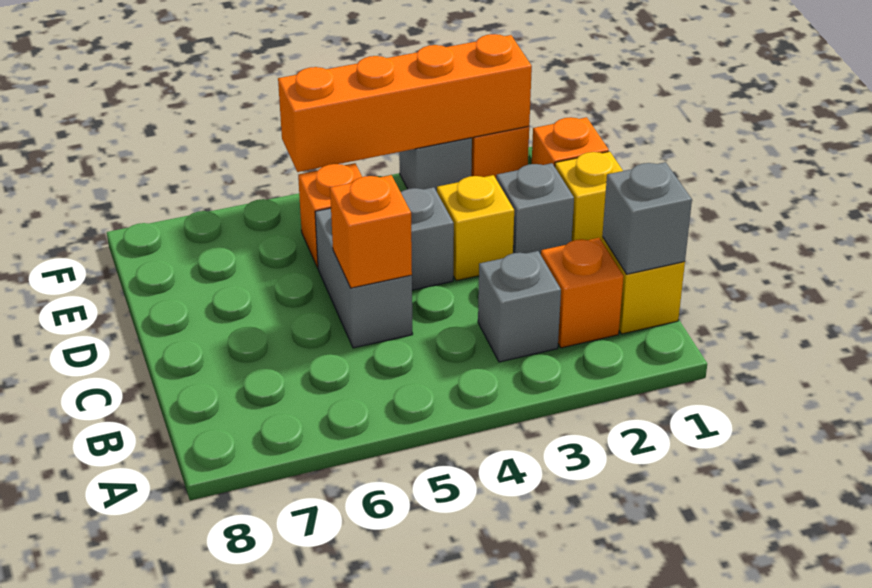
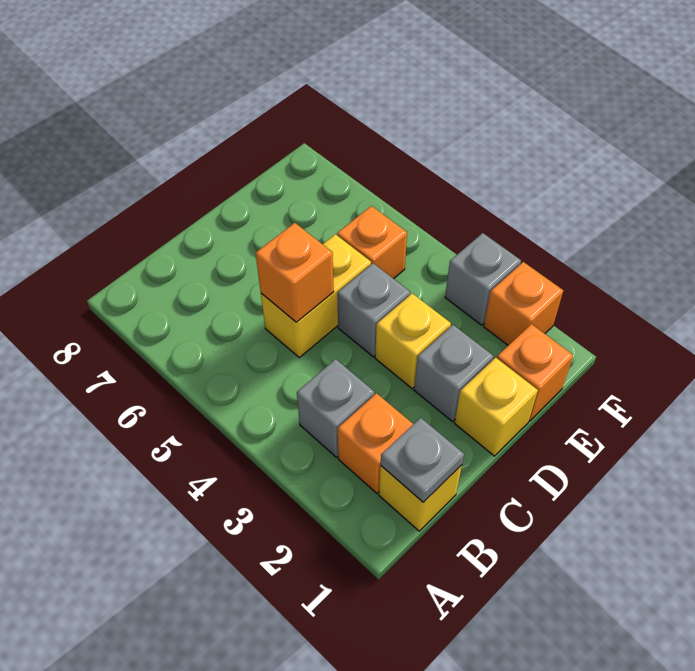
grey brick B1 level 2 -> grey plate B1 level 2
grey brick C5:D5 level 1 -> yellow brick C5:D5 level 1
orange brick F2:F5 level 2 -> none

